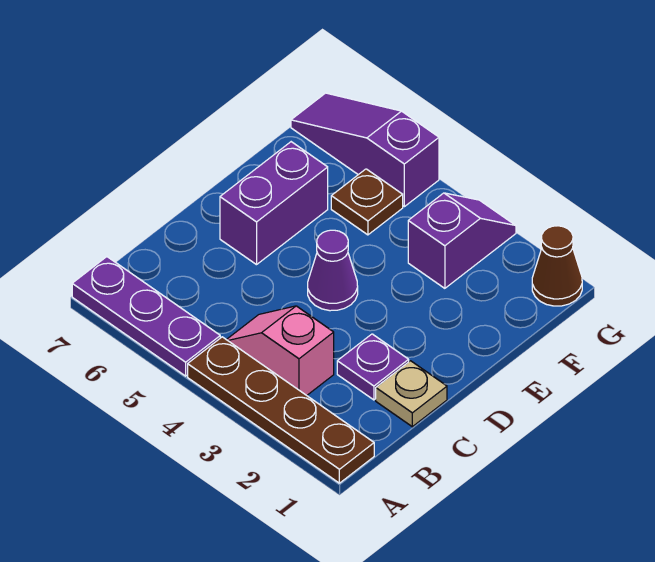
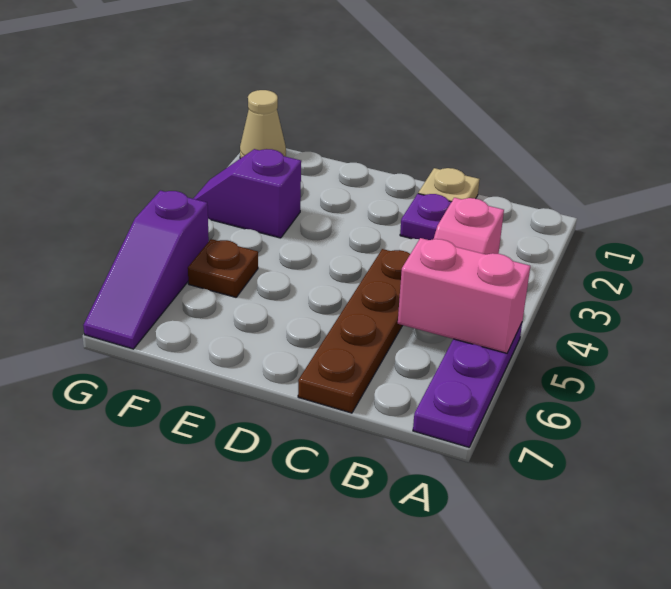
brown plate A1:A4 level 1 -> brown plate C4:C7 level 1
none -> pink brick A5:B5 level 2
purple cone D4 level 1 -> none
purple brick D6:E6 level 1 -> none
brown cone G1 level 1 -> tan cone G1 level 1

